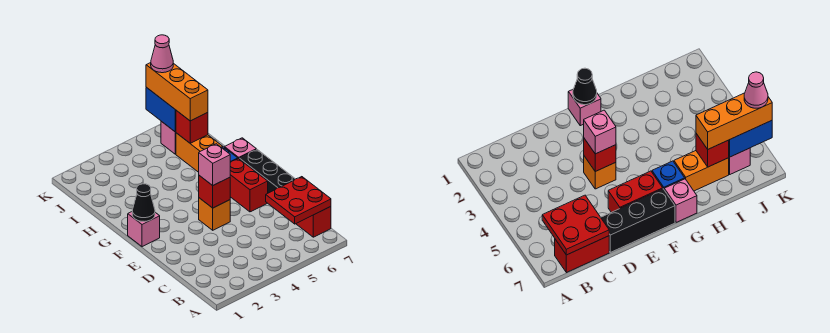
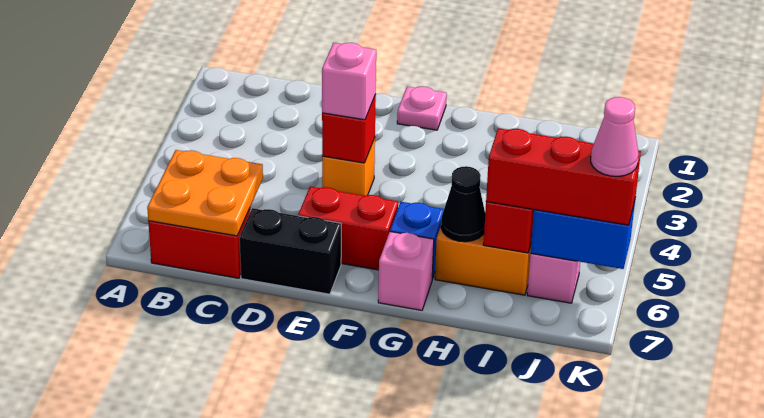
red plate B6:C7 level 2 -> orange plate B6:C7 level 2
black brick D7:F7 level 1 -> black brick D7:E7 level 1
pink brick F1 level 1 -> pink plate F1 level 1
black cone F1 level 2 -> black cone H6 level 2
orange brick I6:K6 level 3 -> red brick I6:K6 level 3

